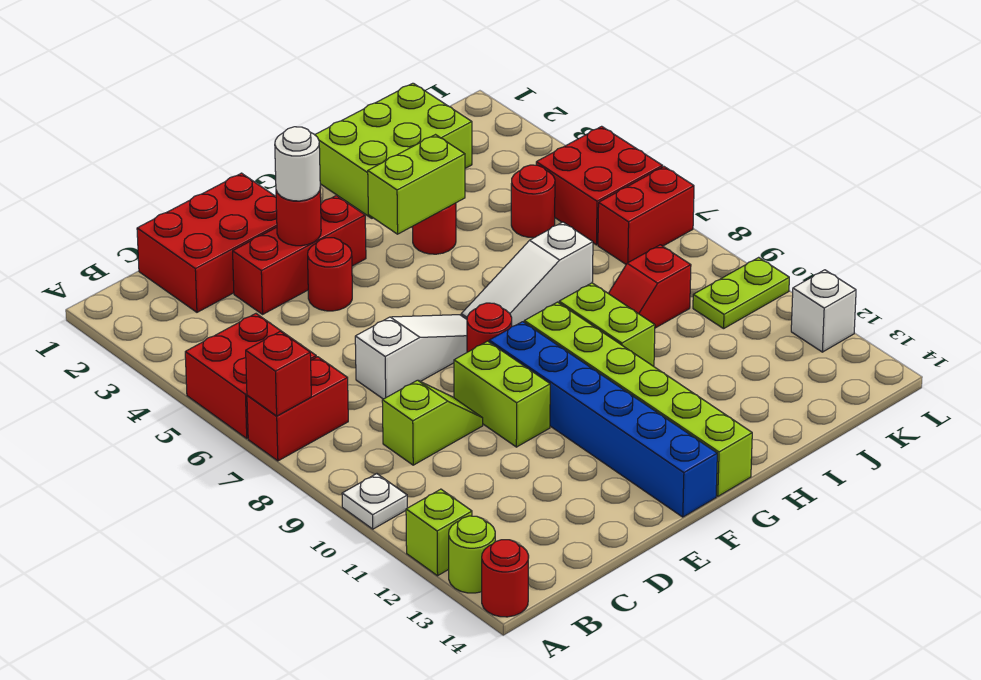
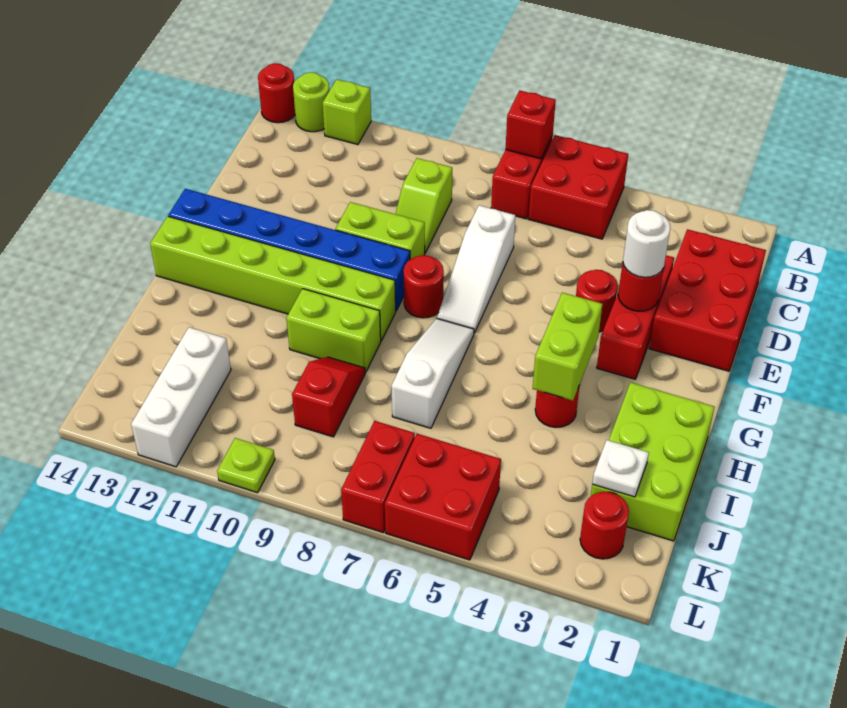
white plate A10 level 1 -> white plate J2 level 2
red round brick J5 level 1 -> red round brick K2 level 1
lime plate K10:L10 level 1 -> lime plate L10 level 1
white brick L12 level 1 -> white brick J12:L12 level 1

